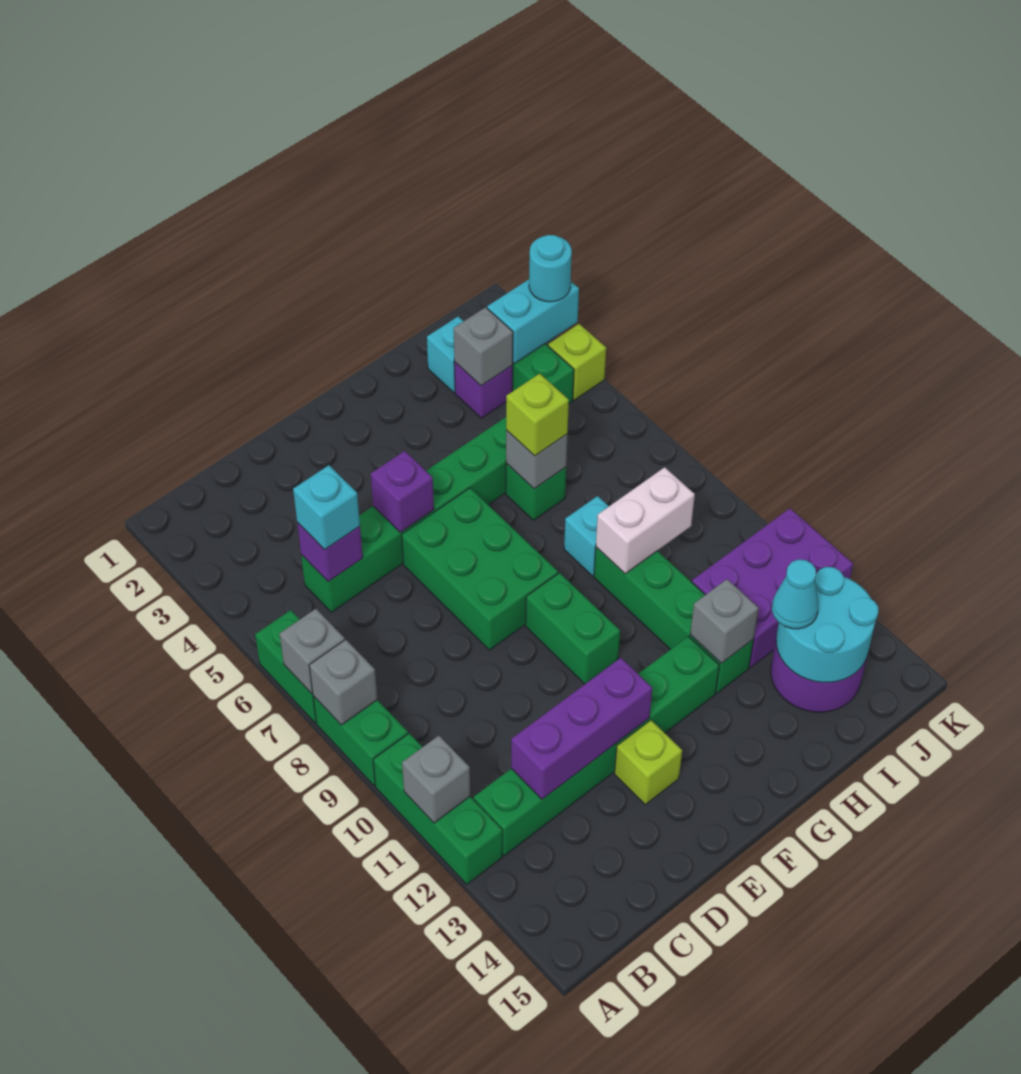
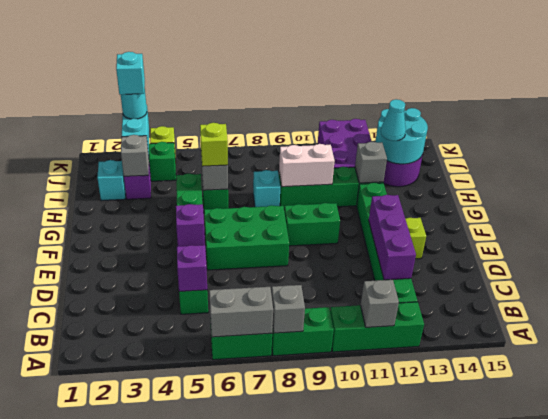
grey brick A7 level 2 -> grey brick A6:A7 level 2
cyan brick C5 level 3 -> cyan brick K3 level 4
white brick H9:I9 level 2 -> white brick H9:H10 level 2

